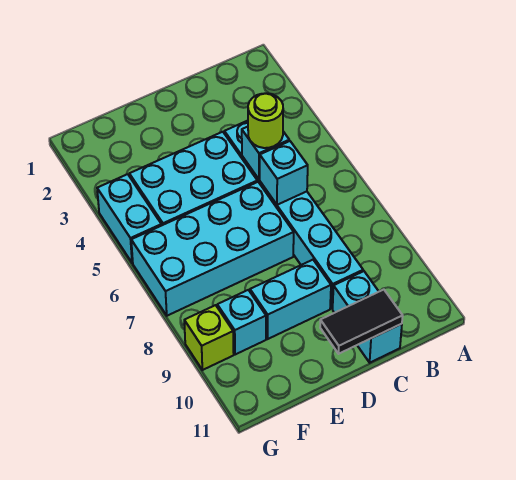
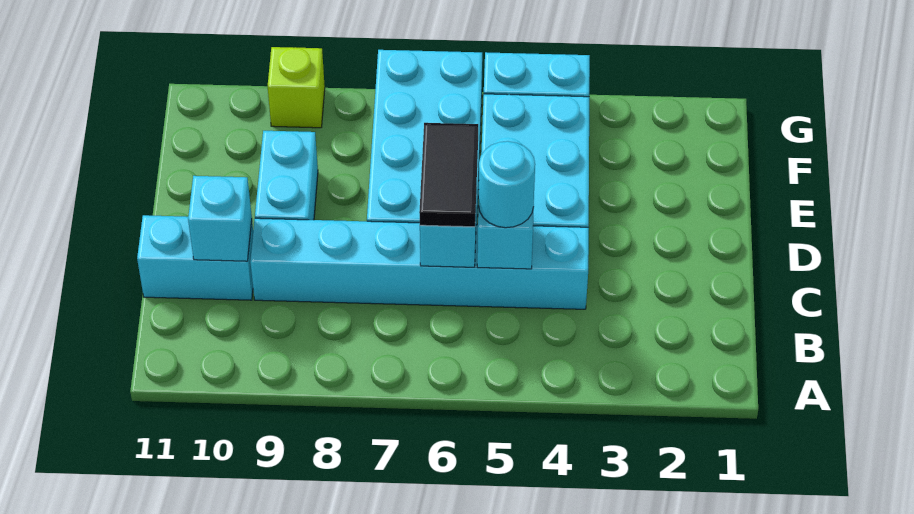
lime round brick C5 level 3 -> cyan round brick C5 level 3
black tile C11:D11 level 2 -> black tile C6:D6 level 3
cyan brick F9 level 1 -> cyan brick C10 level 2

